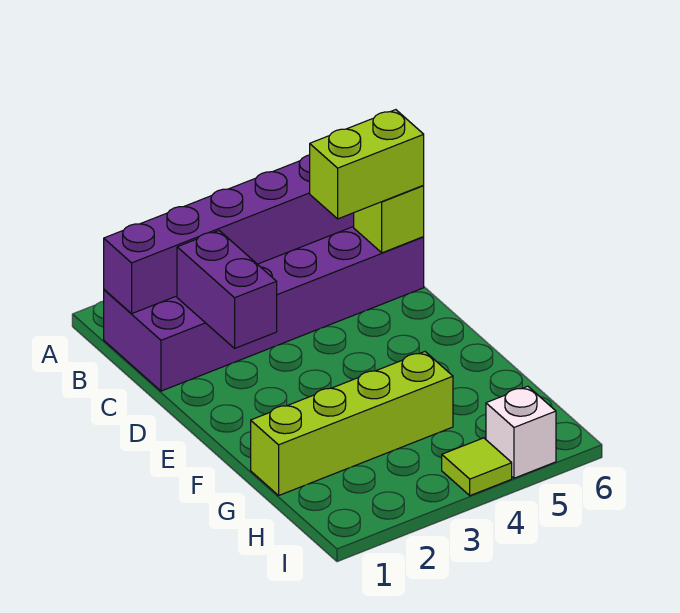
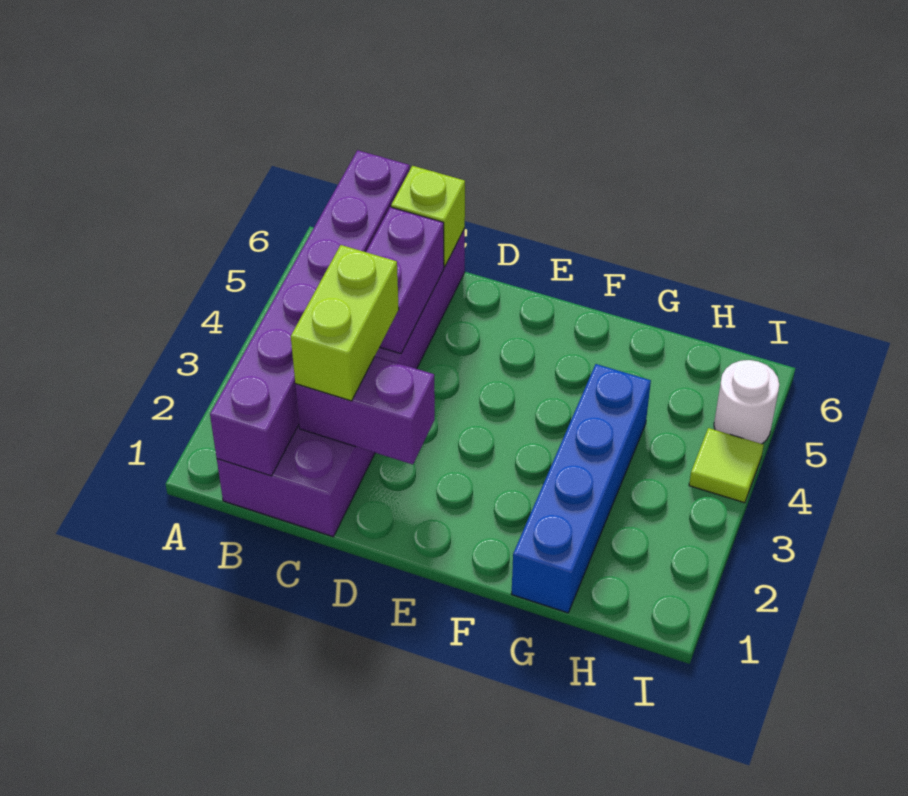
none -> purple brick C4:C5 level 2
lime brick C5:C6 level 3 -> lime brick C2:C3 level 3
lime brick G1:G4 level 1 -> blue brick G1:G4 level 1
white brick I5 level 1 -> white round brick I5 level 1

